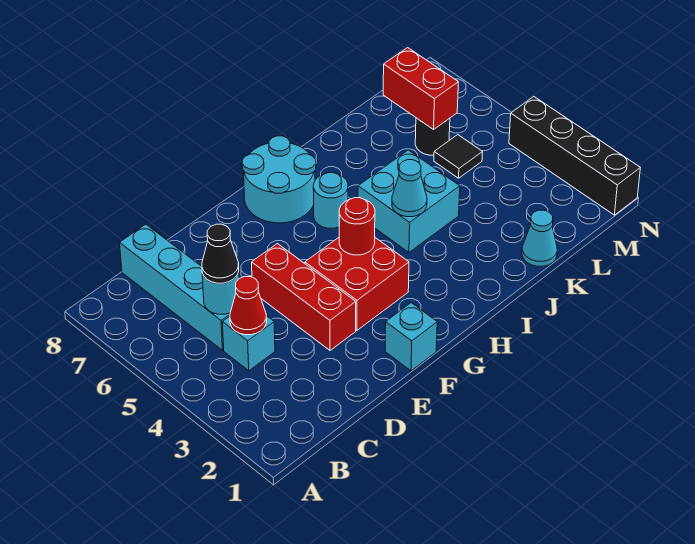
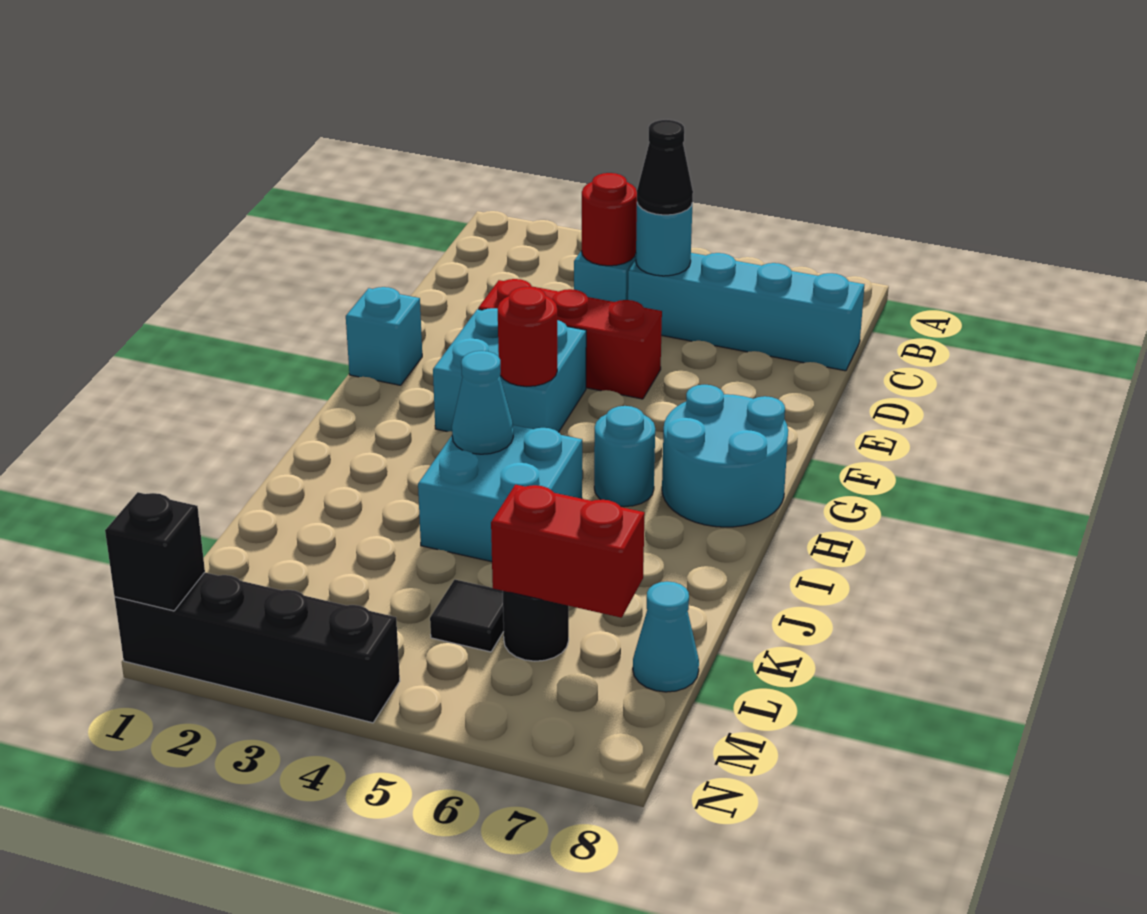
red cone C4 level 2 -> red round brick C4 level 2
red brick F3:G4 level 1 -> cyan brick F3:G4 level 1
cyan cone K1 level 1 -> cyan cone L8 level 1
none -> black brick N1 level 2

